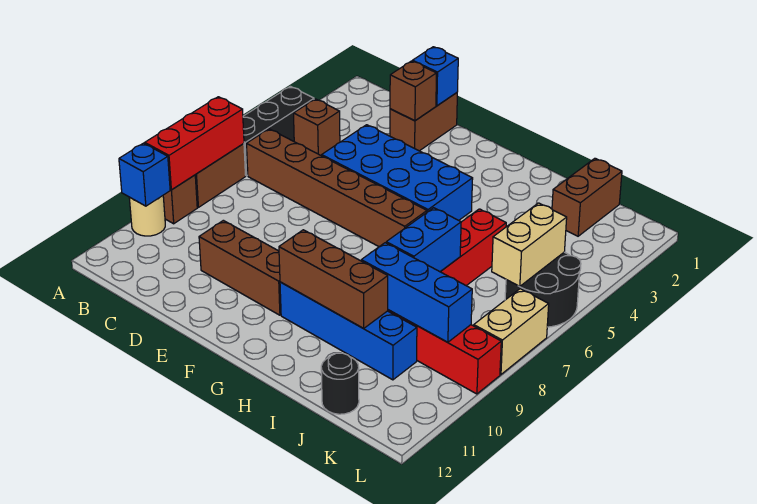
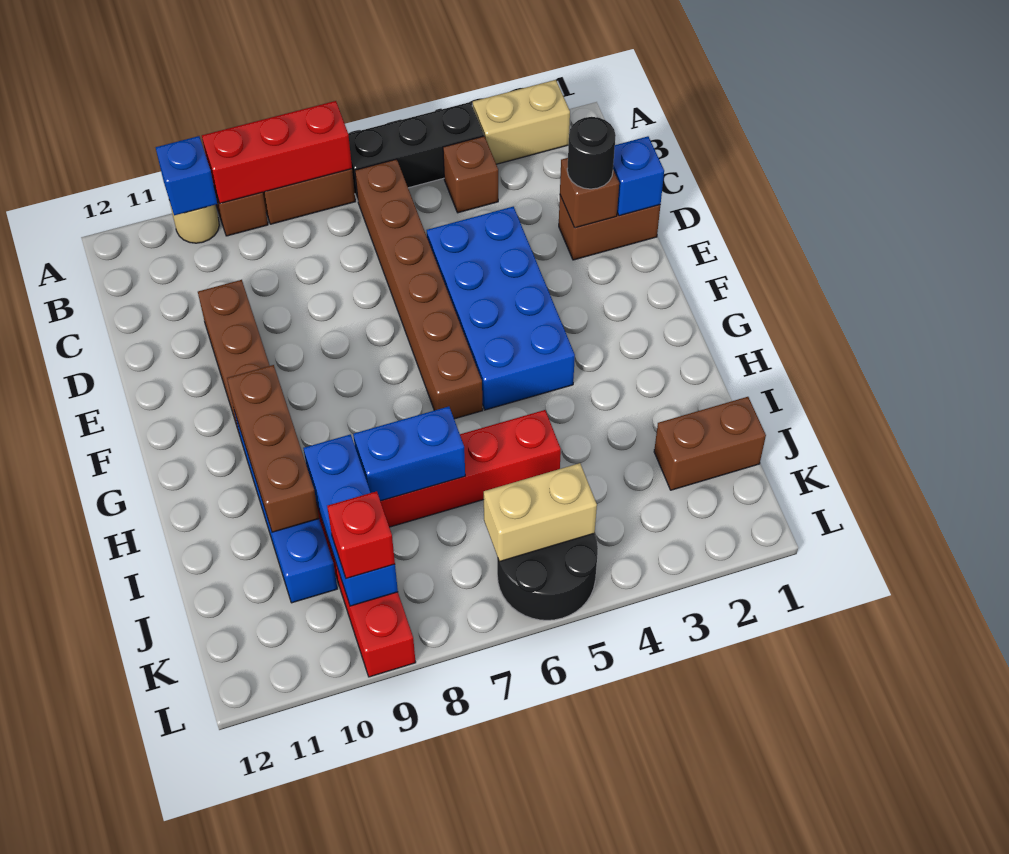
black round brick J12 level 1 -> black round brick D2 level 3
none -> red brick K9 level 3
tan brick L7:L8 level 1 -> tan brick A2:A3 level 1

